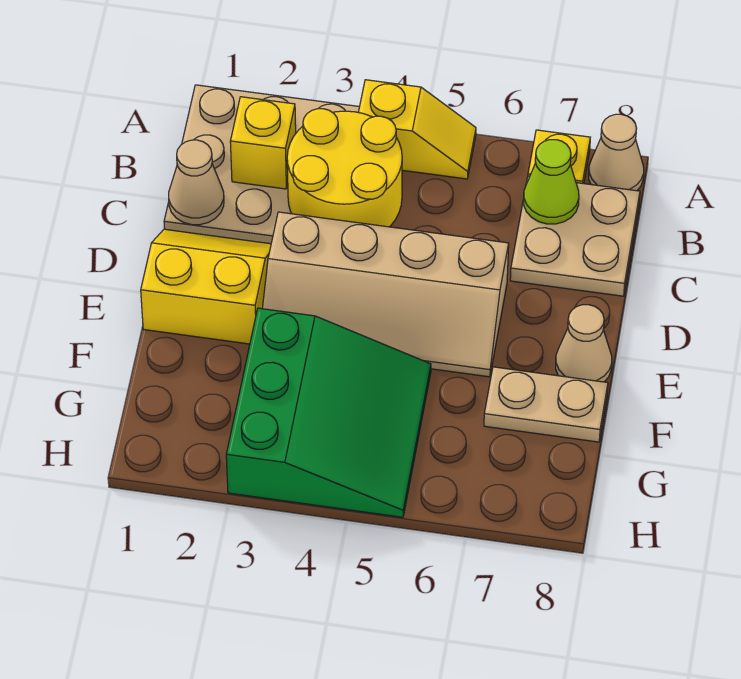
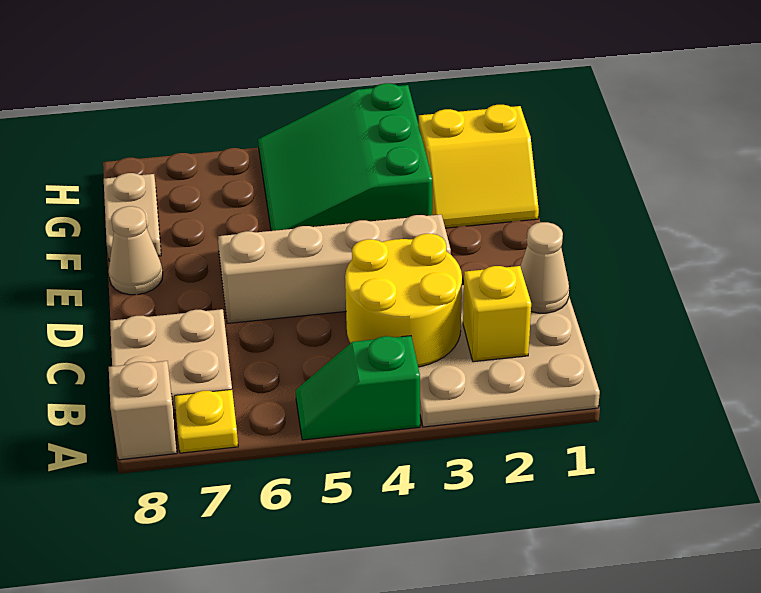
yellow slope A4:A5 level 1 top 4 -> green slope A4:A5 level 1 top 4
tan cone A8 level 1 -> tan brick A8 level 1
lime cone B7 level 2 -> none
yellow slope D1:E2 level 1 top E -> yellow slope F1:G2 level 1 top G
tan plate F7:F8 level 1 -> tan plate F8:G8 level 1

